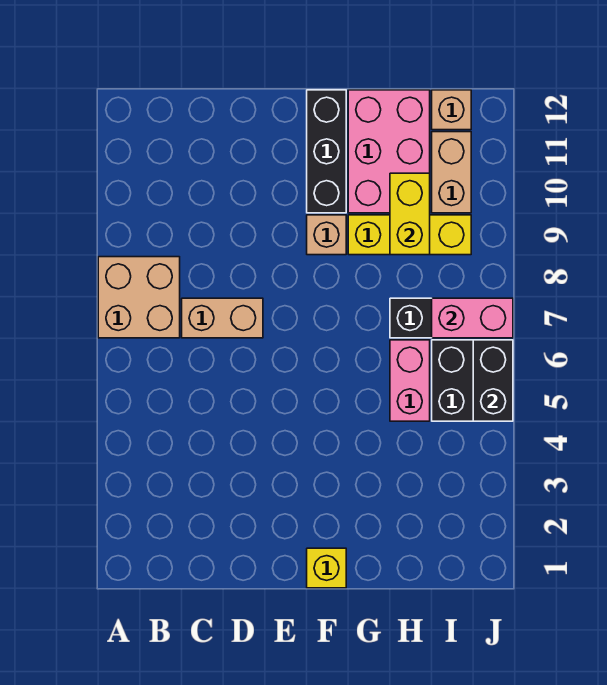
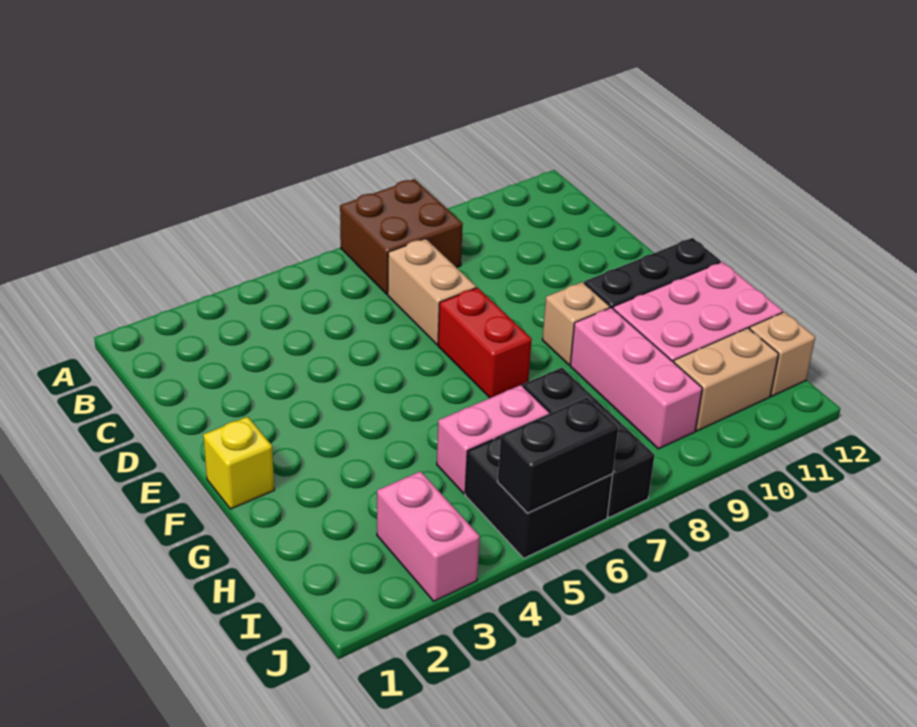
tan brick A7:B8 level 1 -> brown brick A7:B8 level 1
none -> red brick E7:F7 level 1
yellow brick G9:I9 level 1 -> pink brick G9:I9 level 1
yellow brick H9:H10 level 2 -> none
pink brick I7:J7 level 2 -> pink brick I3:J3 level 1

